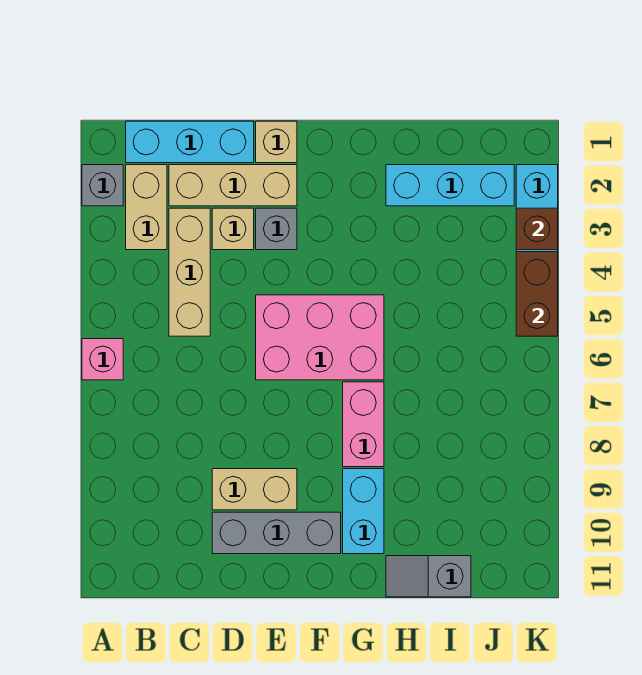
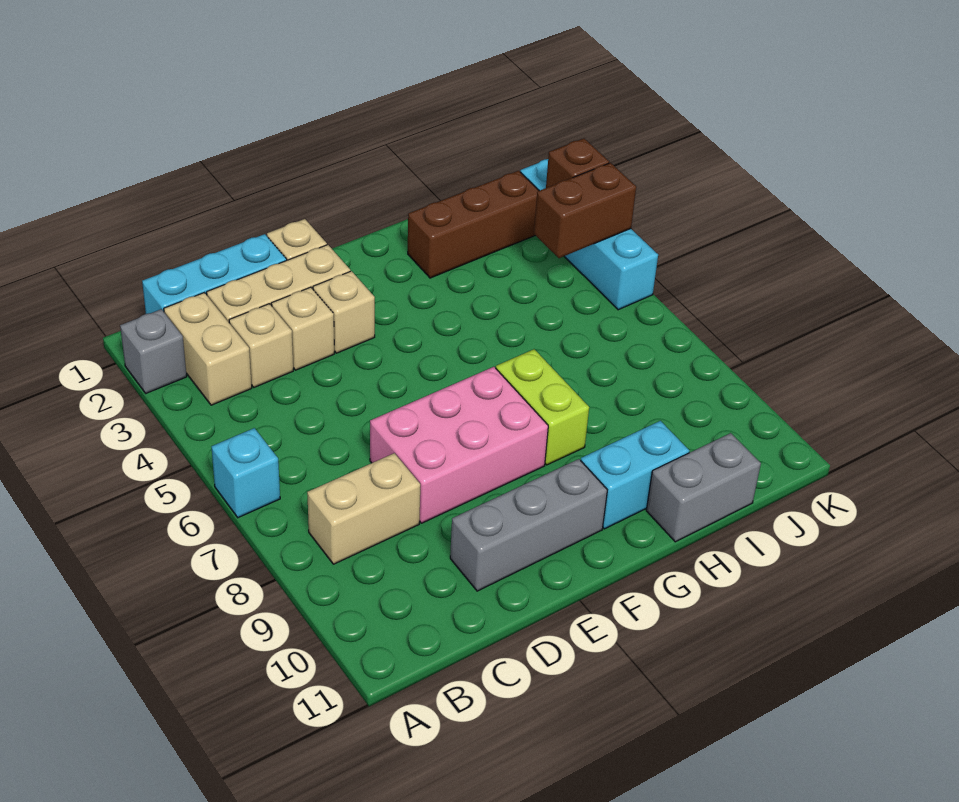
pink brick A6 level 1 -> cyan brick A6 level 1
tan brick C3:C5 level 1 -> tan brick C3 level 1
tan brick D9:E9 level 1 -> tan brick B8:C8 level 1
grey brick E3 level 1 -> tan brick E3 level 1
pink brick E5:G6 level 1 -> pink brick D7:F8 level 1
pink brick G7:G8 level 1 -> lime brick G7:G8 level 1
cyan brick G9:G10 level 1 -> cyan brick G10:H10 level 1
cyan brick H2:J2 level 1 -> brown brick H2:J2 level 1
grey slope H11:I11 level 1 top I -> grey brick H11:I11 level 1
brown brick K4:K5 level 2 -> brown brick J4:K4 level 2

